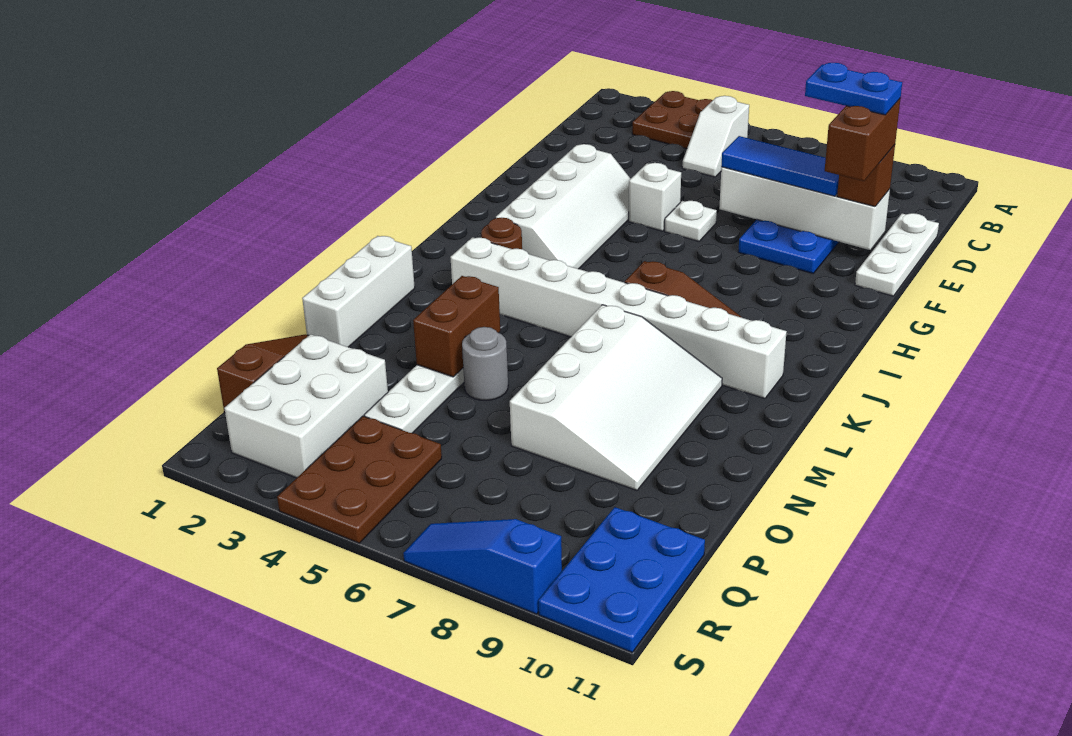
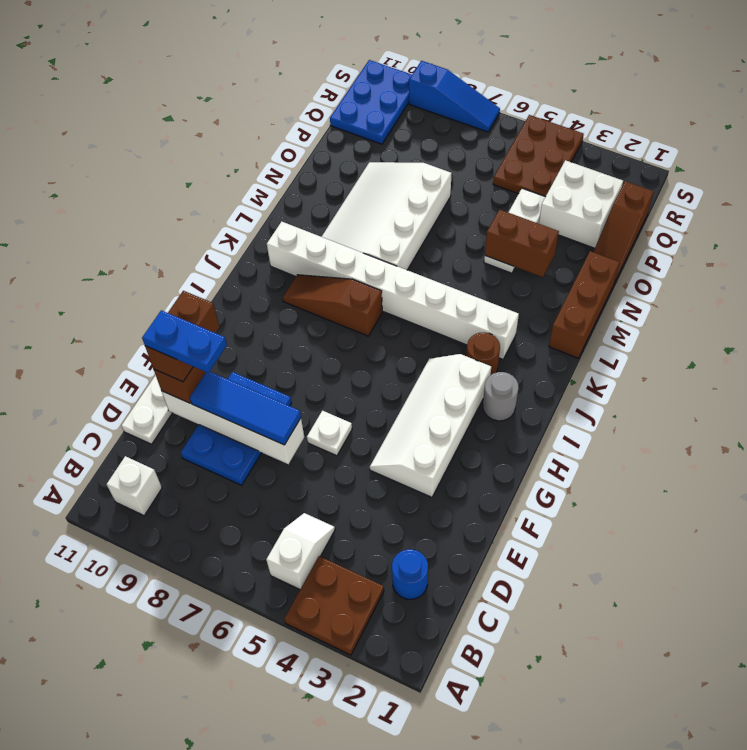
none -> blue round brick C2 level 1
white brick F5 level 1 -> white brick B10 level 1
white brick L1:N1 level 1 -> brown brick L1:N1 level 1
brown brick M4:N4 level 2 -> brown brick N3:N4 level 2
grey round brick N5 level 1 -> grey round brick I2 level 1
white brick P2:R3 level 1 -> white brick P2:Q3 level 1

